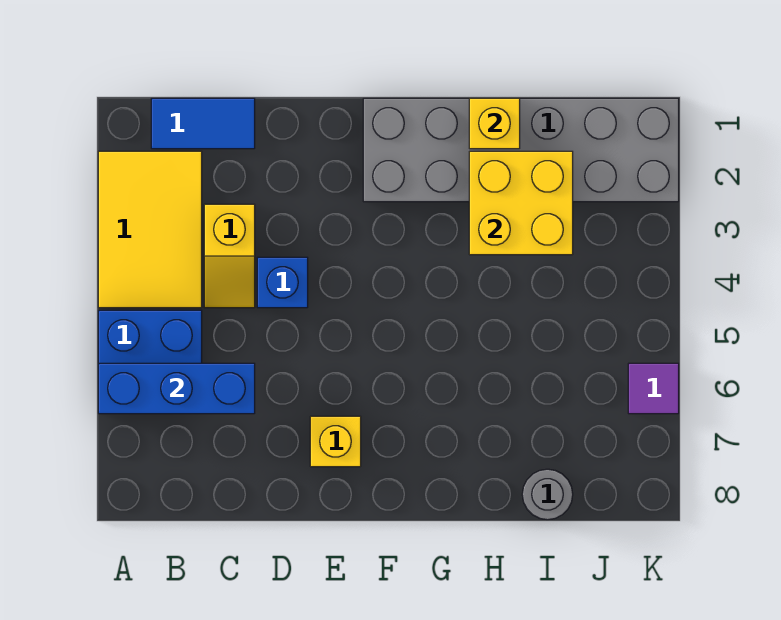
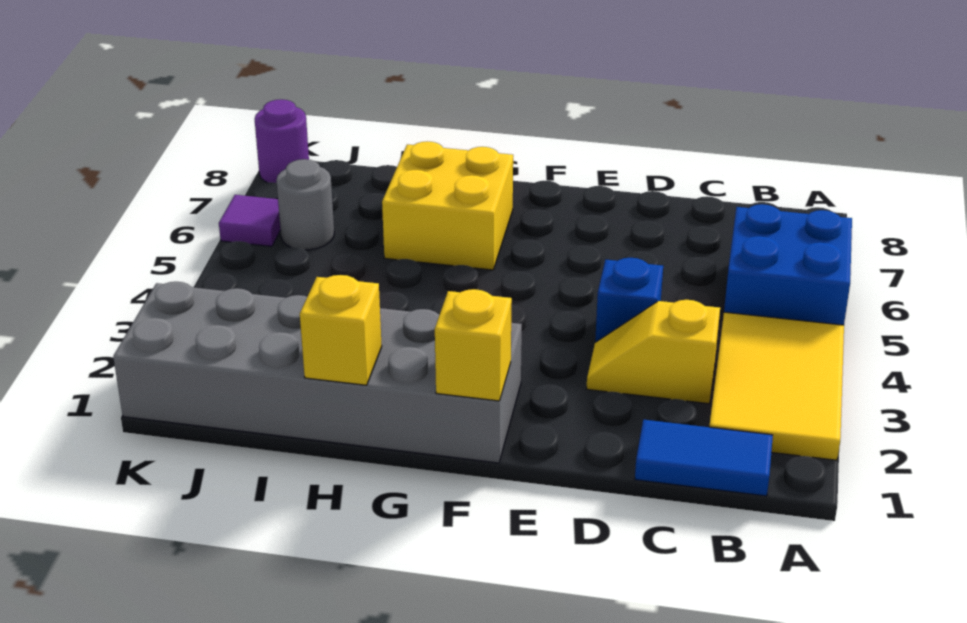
blue brick A6:C6 level 2 -> none
yellow slope C3:C4 level 1 top 3 -> yellow slope C3:D3 level 1 top C
yellow brick E7 level 1 -> yellow brick F1 level 2
yellow brick H2:I3 level 2 -> yellow brick G6:H7 level 1
grey round brick I8 level 1 -> grey round brick J6 level 1
none -> purple round brick K8 level 1

